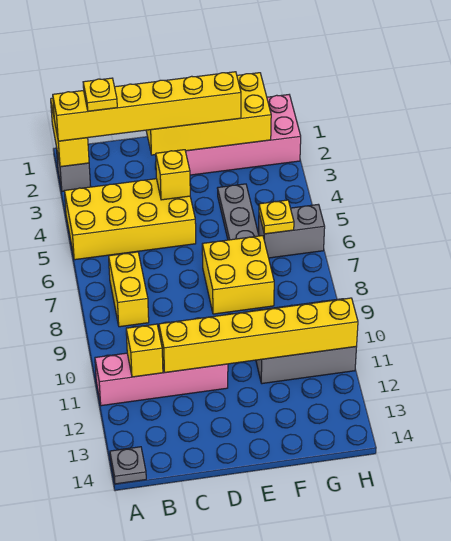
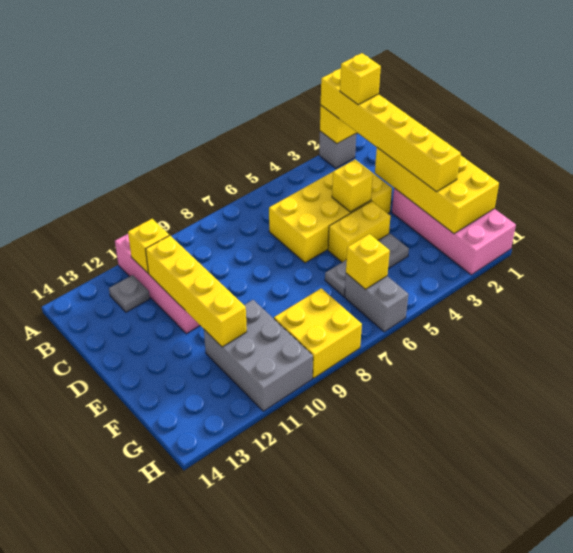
yellow brick A4:D5 level 1 -> yellow brick C3:D6 level 1
grey plate A14 level 1 -> grey plate B12 level 1
yellow plate B2 level 4 -> yellow brick B2 level 4
yellow brick B7:B8 level 1 -> yellow brick E4:E5 level 1
yellow brick C11:H11 level 2 -> yellow brick C11:F11 level 2
yellow brick E7:F8 level 1 -> yellow brick G8:H9 level 1
yellow plate G6 level 2 -> yellow brick G6 level 2

